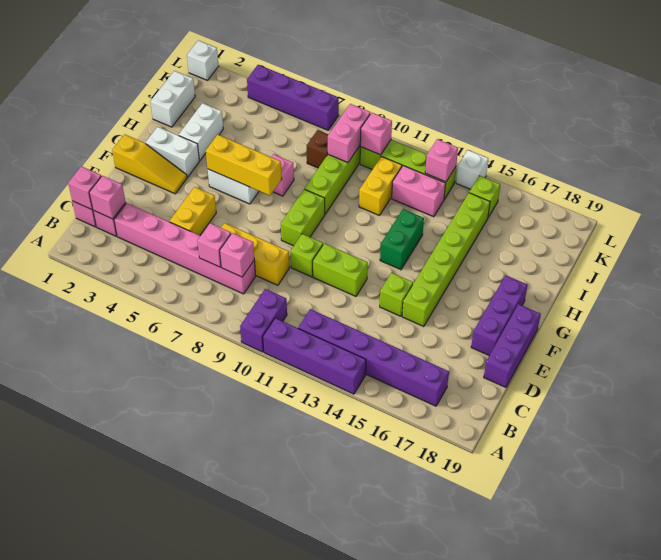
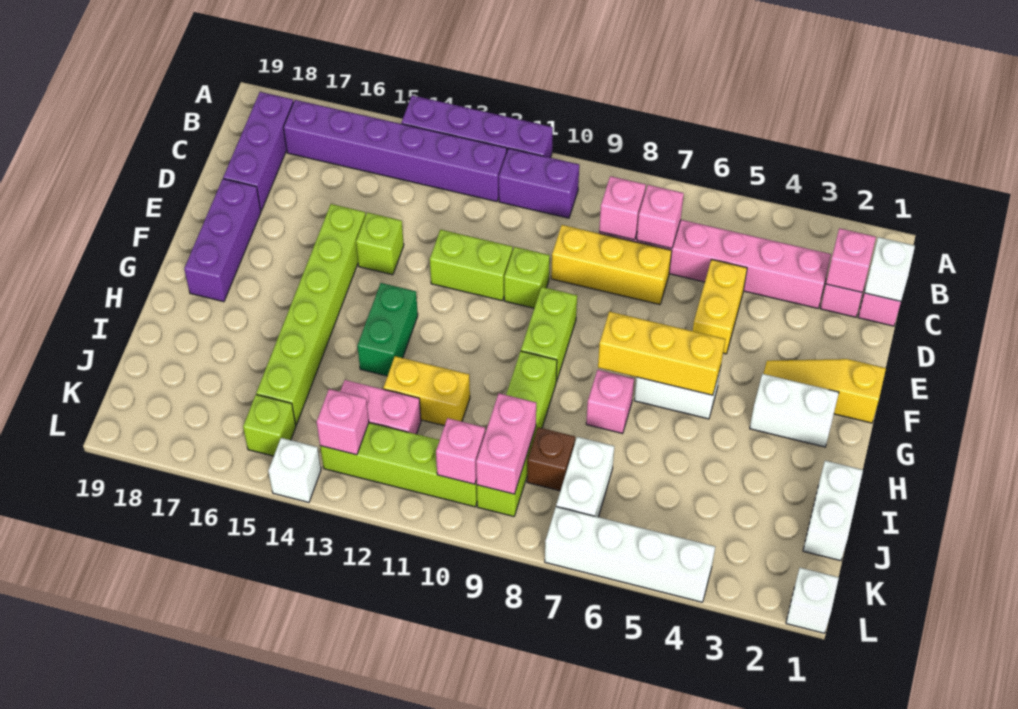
purple brick A10:B10 level 1 -> purple brick B10:B11 level 1
pink brick C1 level 2 -> white brick C1 level 2
purple brick D19:F19 level 1 -> purple brick B18:D18 level 1
white brick H3:I3 level 1 -> white brick J7:K7 level 1
yellow brick I11:J11 level 1 -> yellow brick I11:I12 level 1
purple brick L4:L7 level 1 -> white brick L4:L7 level 1

